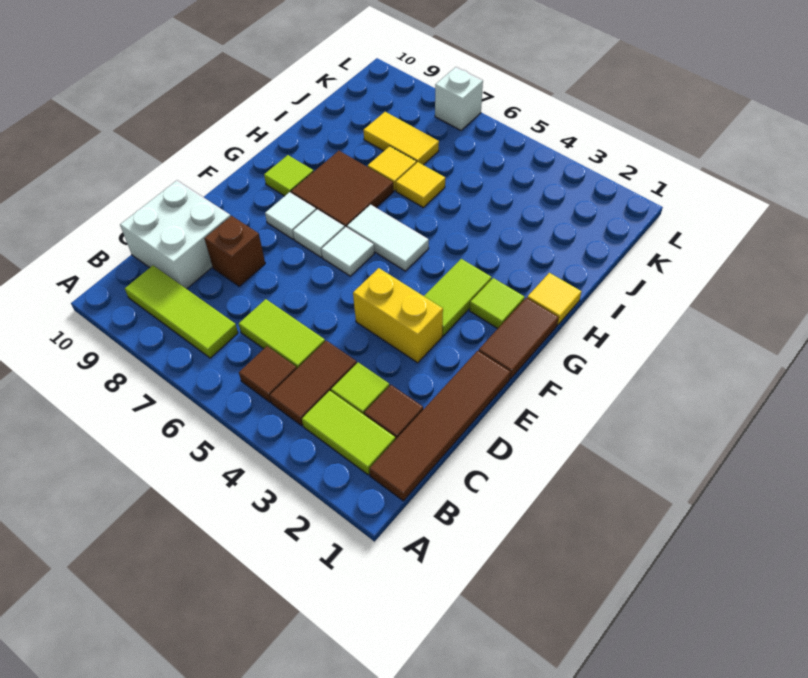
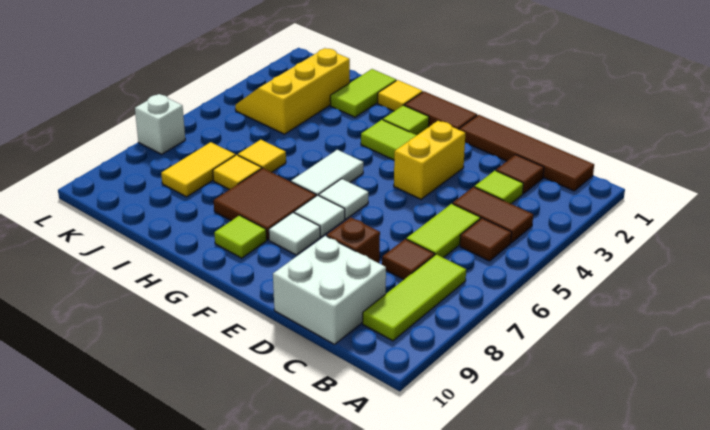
lime tile B2:B3 level 1 -> lime tile I1:I2 level 1
none -> brown tile C7 level 1
none -> yellow slope J2:K4 level 1 top J

